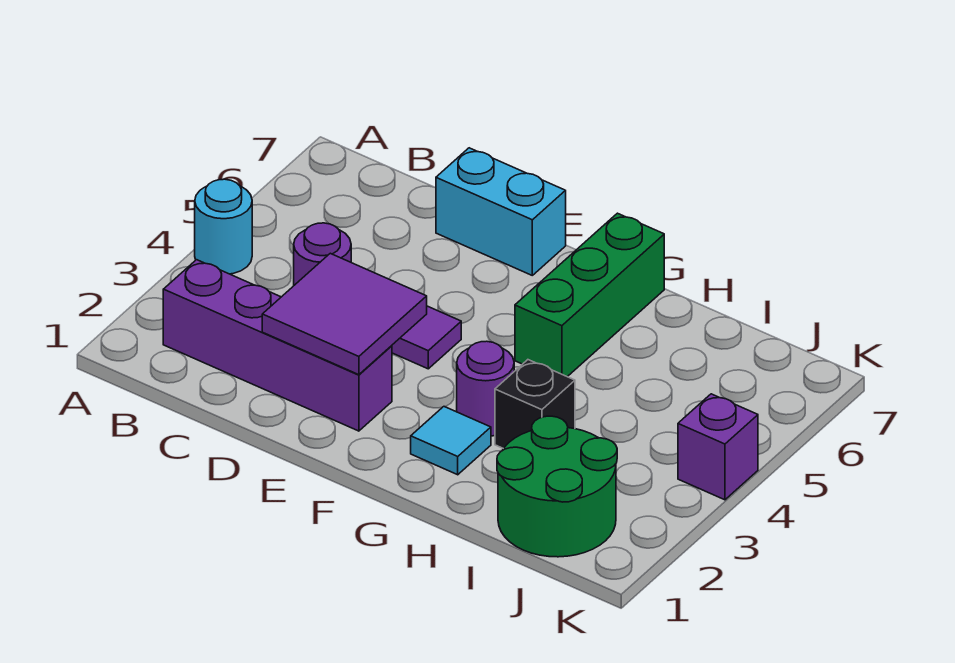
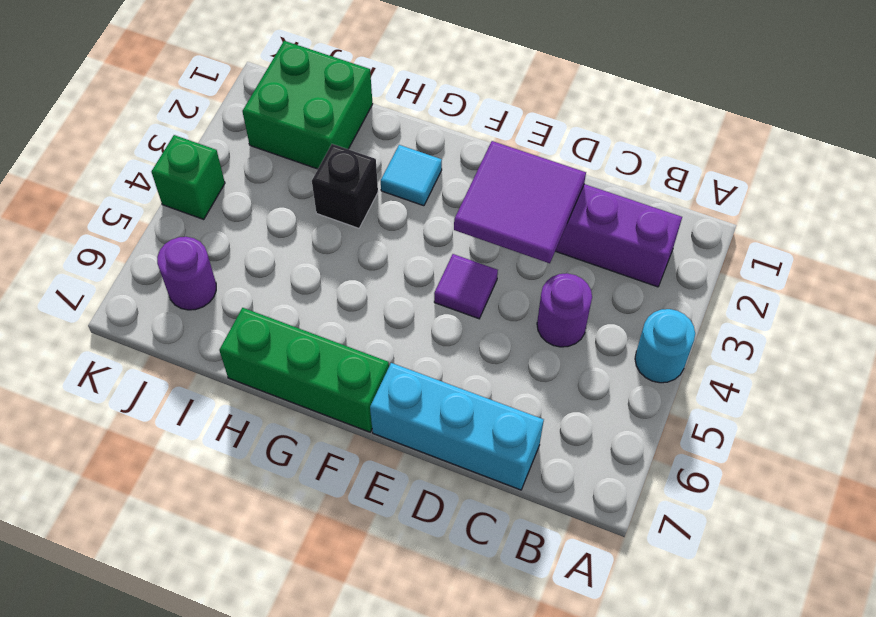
cyan brick D7:E7 level 1 -> cyan brick C7:E7 level 1
purple round brick G3 level 1 -> purple round brick J6 level 1
green brick G5:G7 level 1 -> green brick F7:H7 level 1
green round brick I1:J2 level 1 -> green brick I1:J2 level 1
purple brick K4 level 1 -> green brick K4 level 1

